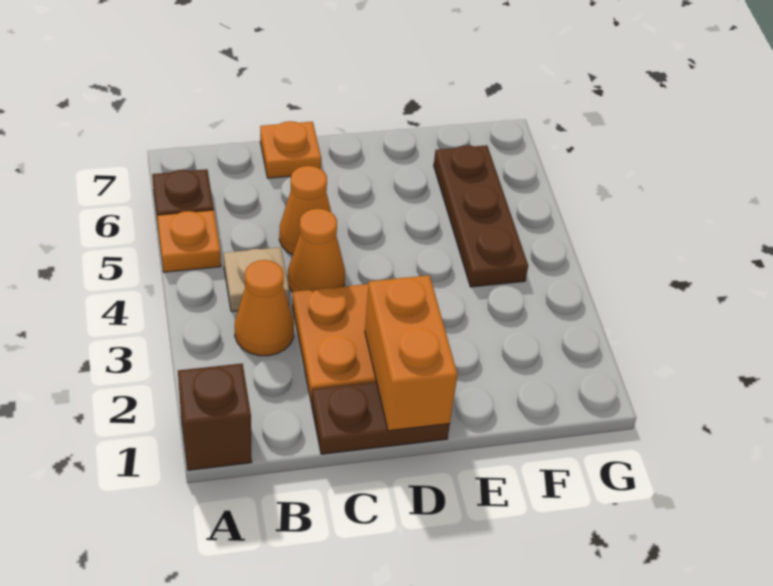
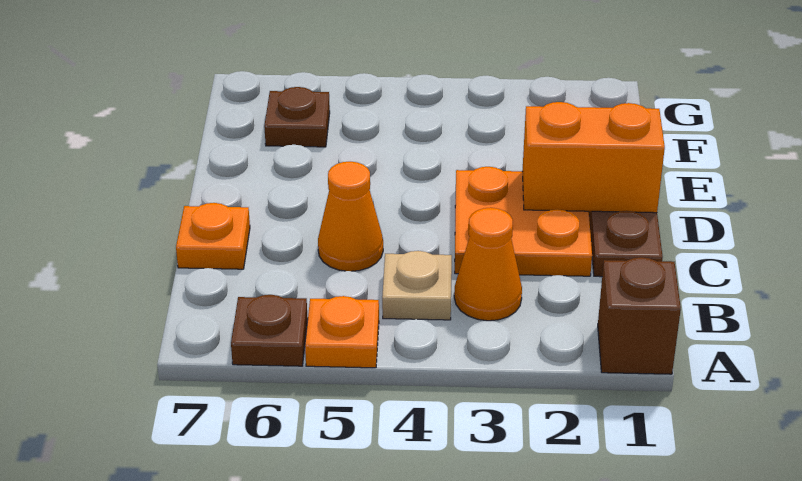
orange cone C4 level 1 -> none
brown plate F4:F6 level 1 -> brown plate F6 level 1

